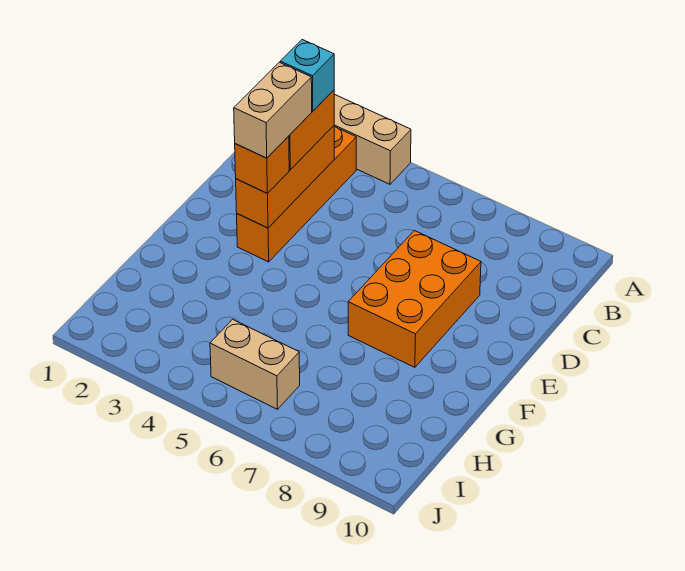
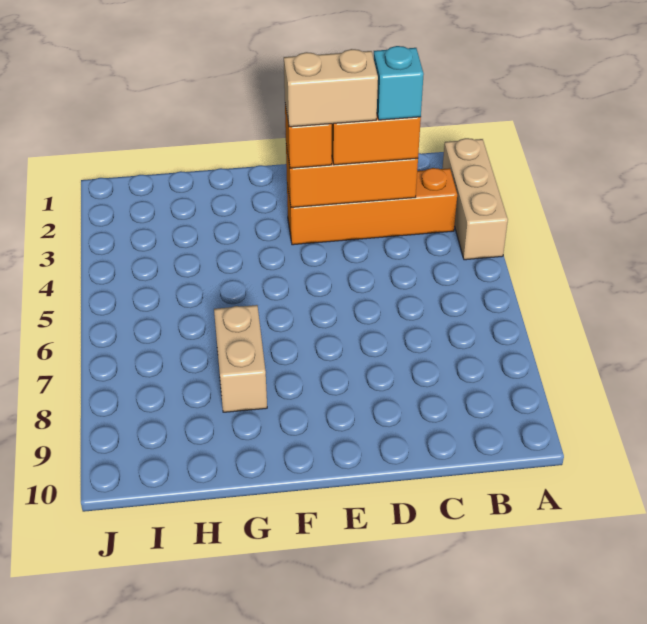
orange brick D7:F8 level 1 -> none
tan brick I5:I6 level 1 -> tan brick G7:G8 level 1

